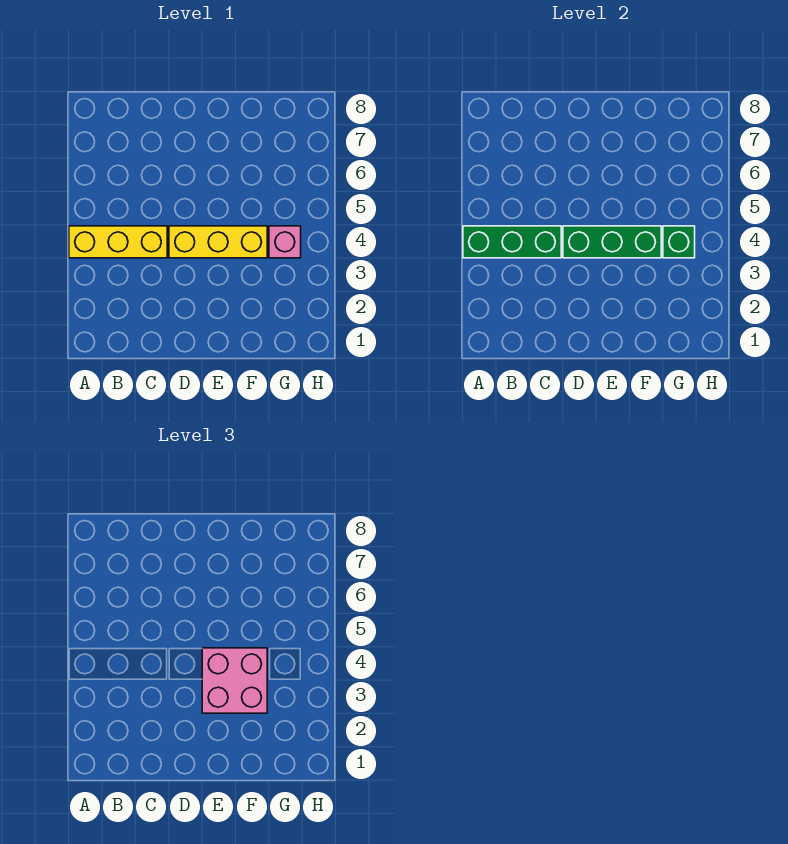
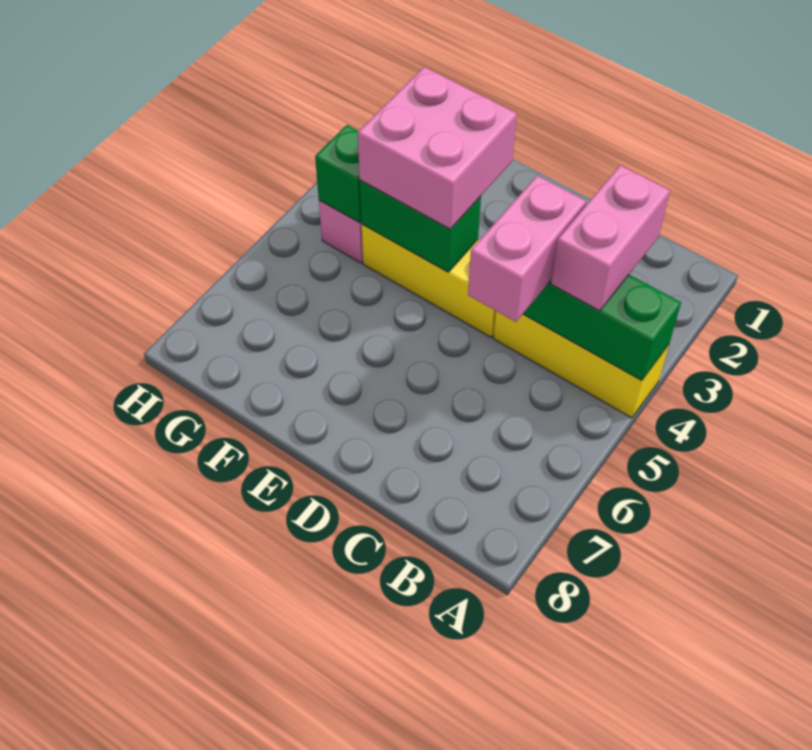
none -> pink brick B3:B4 level 3
none -> pink brick C4:C5 level 3
green brick D4:F4 level 2 -> green brick E4:F4 level 2

